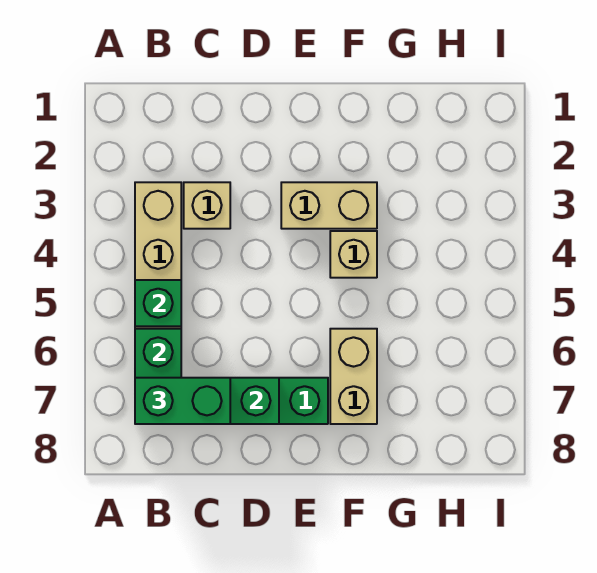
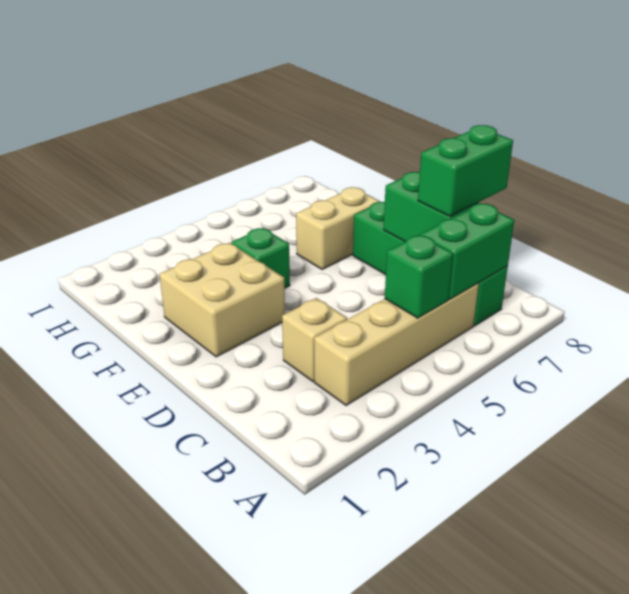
green brick B7:C7 level 3 -> green brick C7:C8 level 3
tan brick E3:F3 level 1 -> tan brick E2:F3 level 1
tan brick F4 level 1 -> green brick F4 level 1

